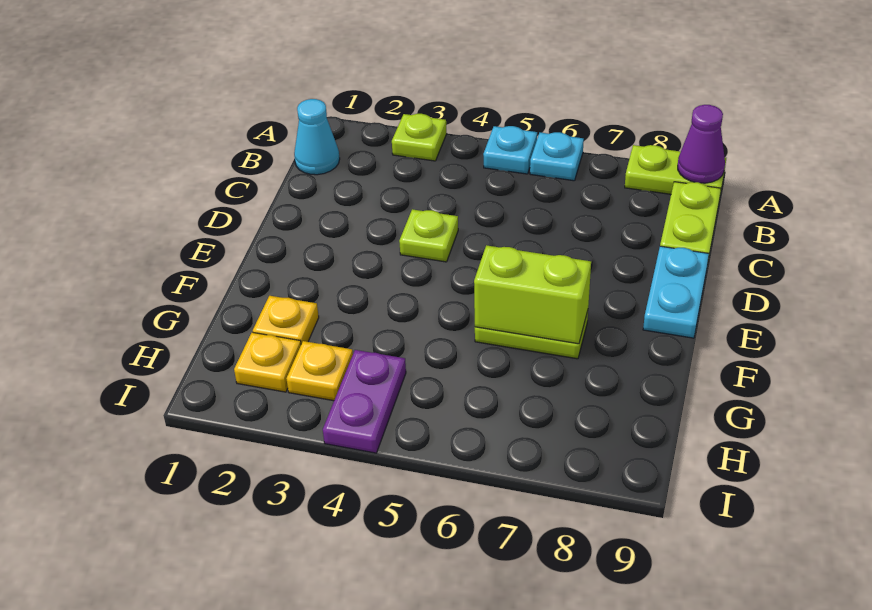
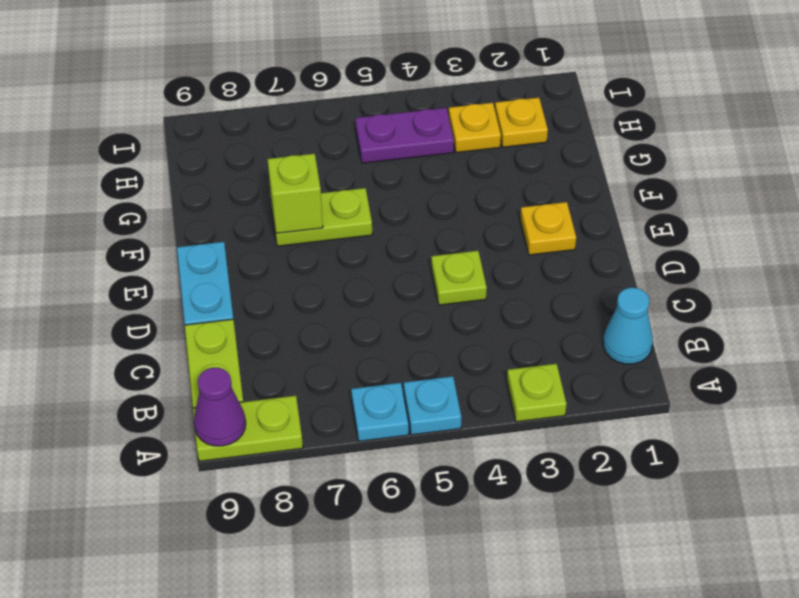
lime brick F6:F7 level 2 -> lime brick F7 level 2
yellow plate G2 level 1 -> yellow plate E2 level 1
purple plate H4:I4 level 1 -> purple plate H4:H5 level 1

